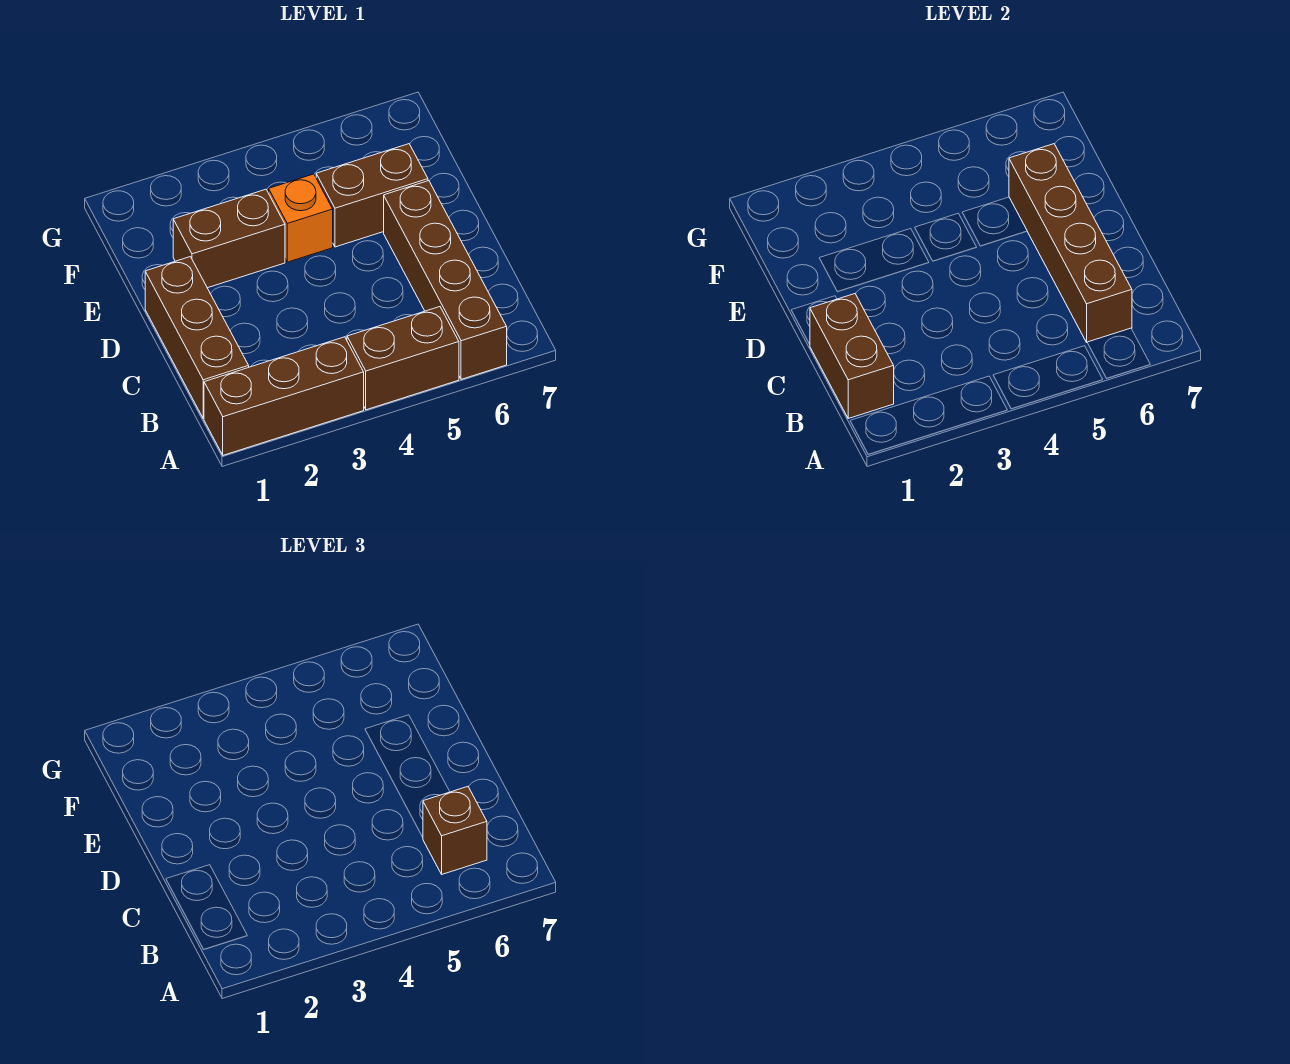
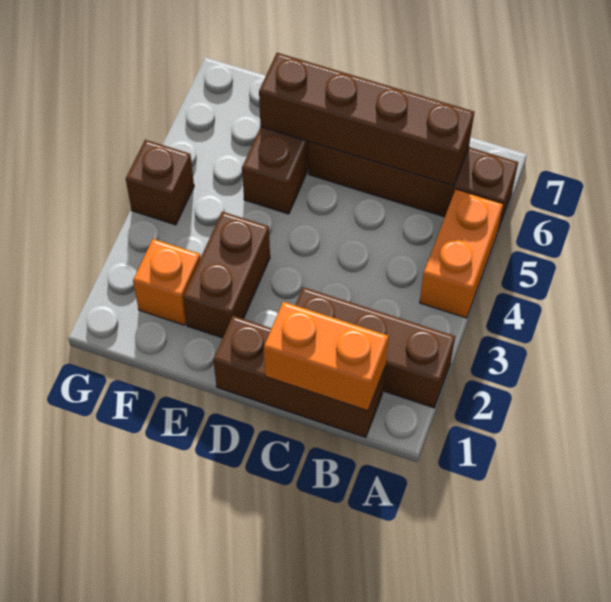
brown brick A1:A3 level 1 -> brown brick A2:C2 level 1
brown brick A4:A5 level 1 -> orange brick A4:A5 level 1
brown brick B1:C1 level 2 -> orange brick B1:C1 level 2
brown brick B6 level 3 -> brown brick G4 level 1
orange brick E4 level 1 -> orange brick F2 level 1

